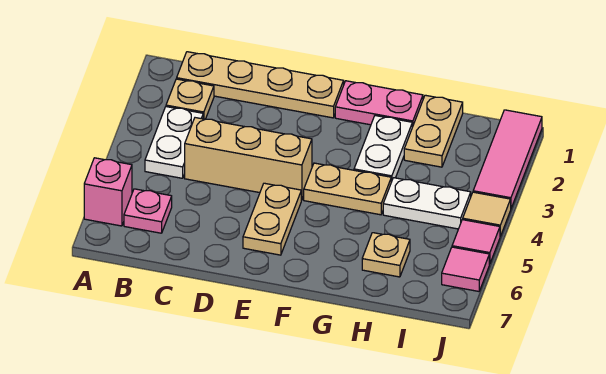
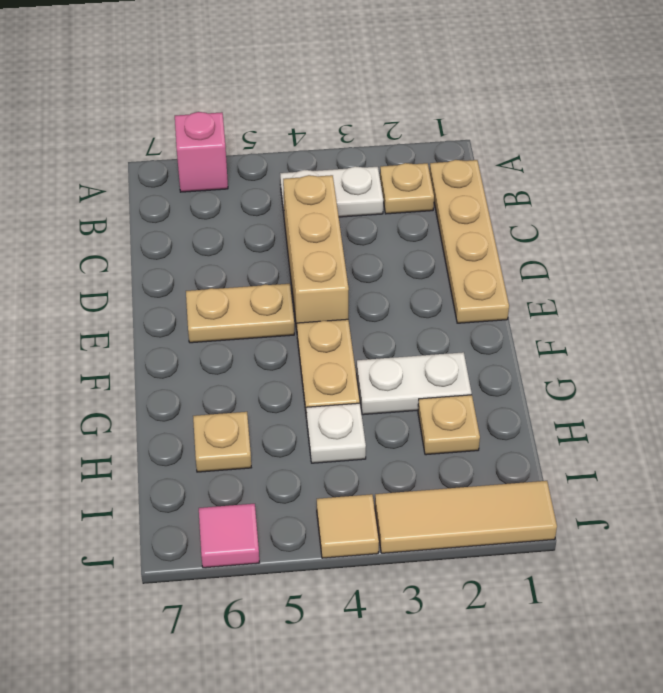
pink plate B6 level 1 -> none
pink plate F1:G1 level 1 -> none
tan plate H1:H2 level 1 -> tan plate H2 level 1
white plate H4:I4 level 1 -> white plate H4 level 1
pink tile J1:J3 level 1 -> tan tile J1:J3 level 1
pink tile J5 level 1 -> none

